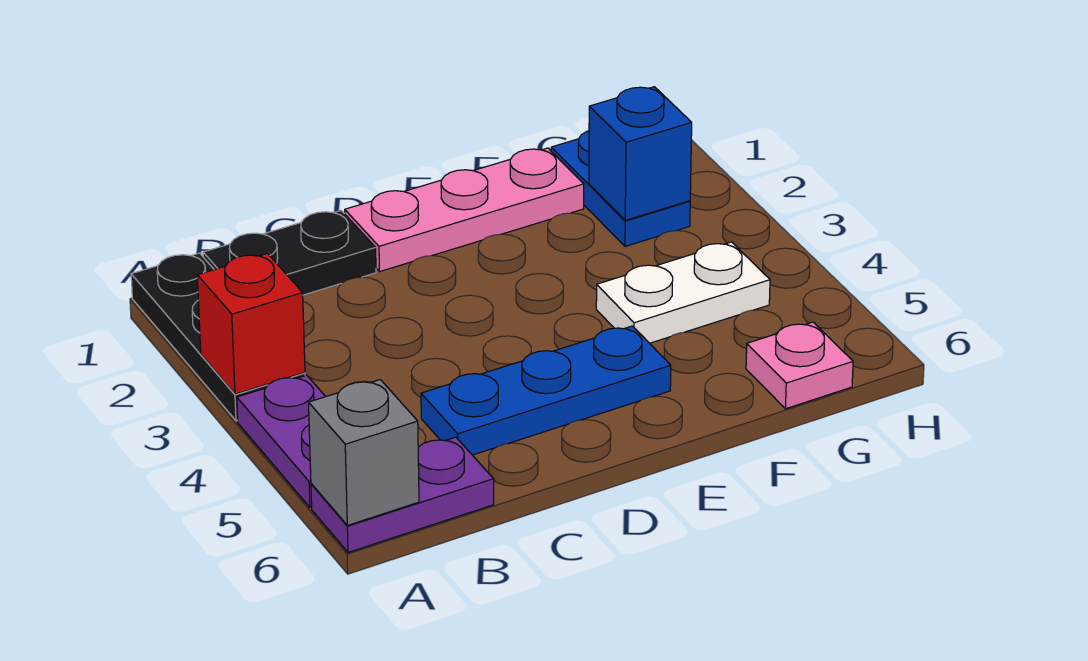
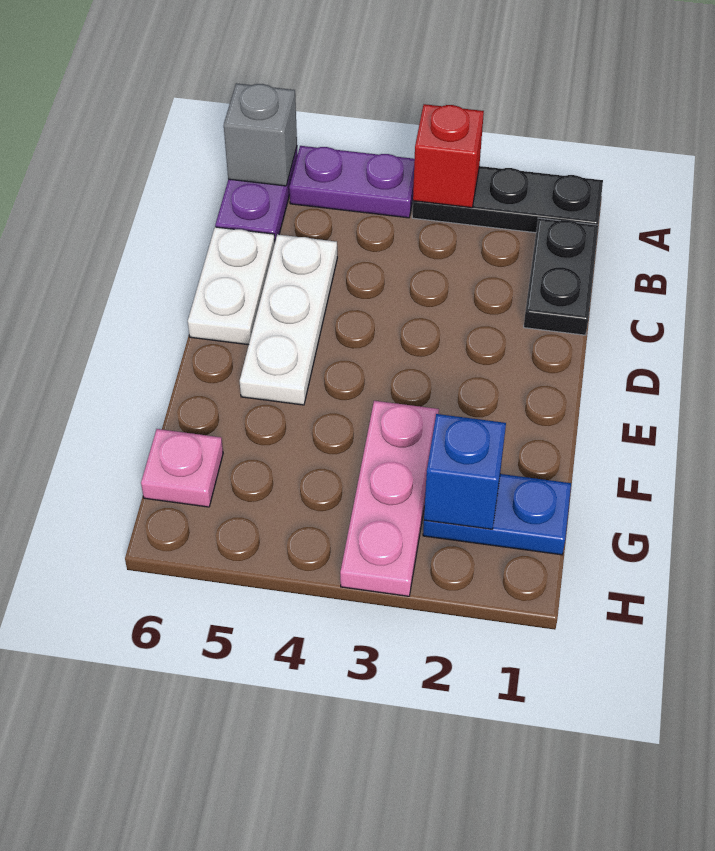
blue plate C5:E5 level 1 -> white plate C5:E5 level 1
pink plate D1:F1 level 1 -> pink plate F3:H3 level 1
white plate F4:G4 level 1 -> white plate C6:D6 level 1

